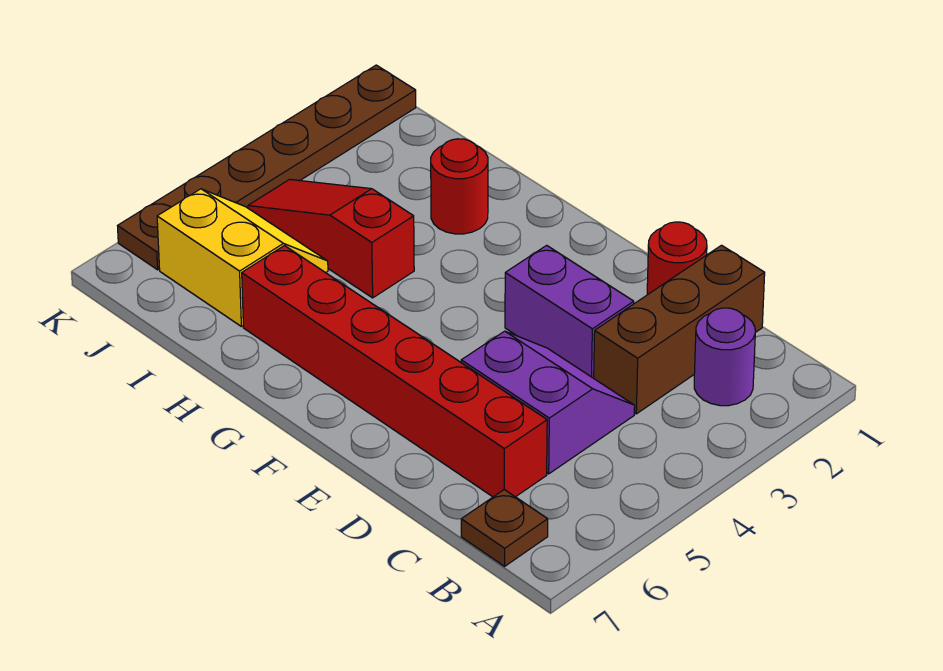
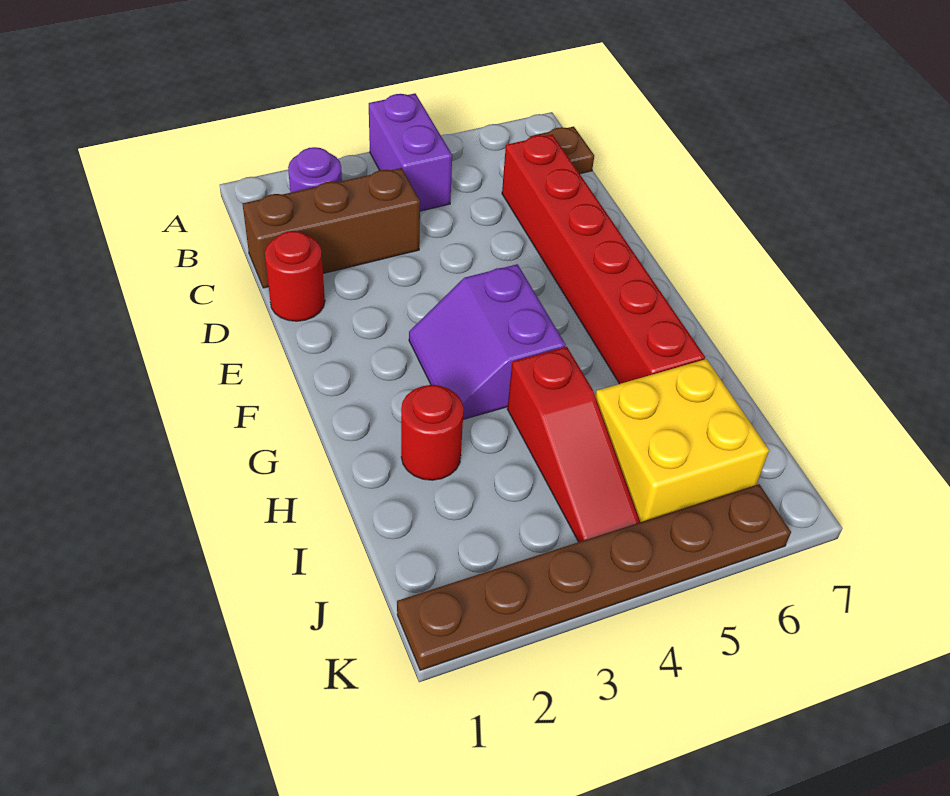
purple slope C4:D5 level 1 top 5 -> purple slope F3:G4 level 1 top 4
purple brick D3:E3 level 1 -> purple brick A4:B4 level 1
yellow slope I5:J6 level 1 top 6 -> yellow brick I5:J6 level 1

